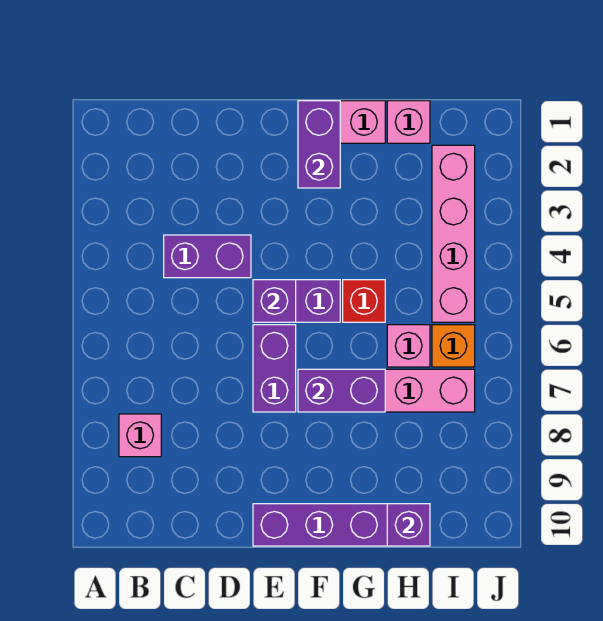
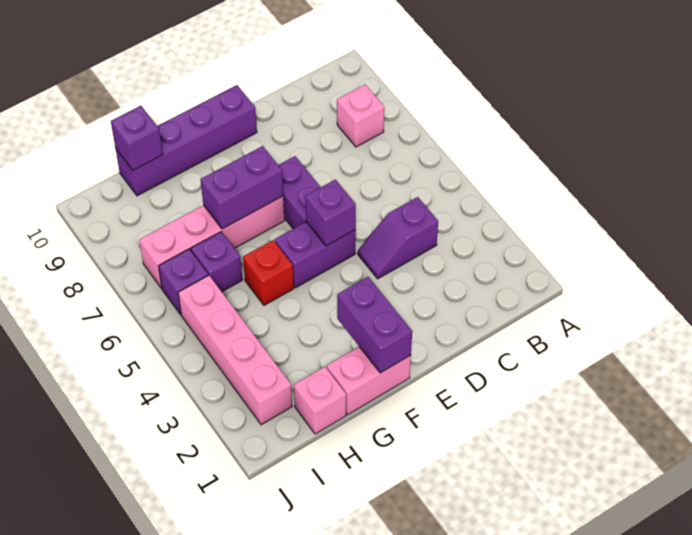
purple brick C4:D4 level 1 -> purple slope C4:D4 level 1 top C
pink brick H6 level 1 -> purple brick H6 level 1
orange brick I6 level 1 -> purple brick I6 level 1

